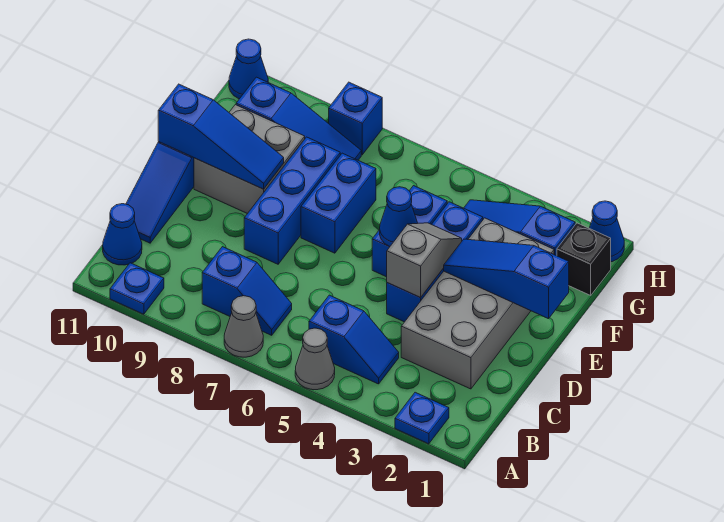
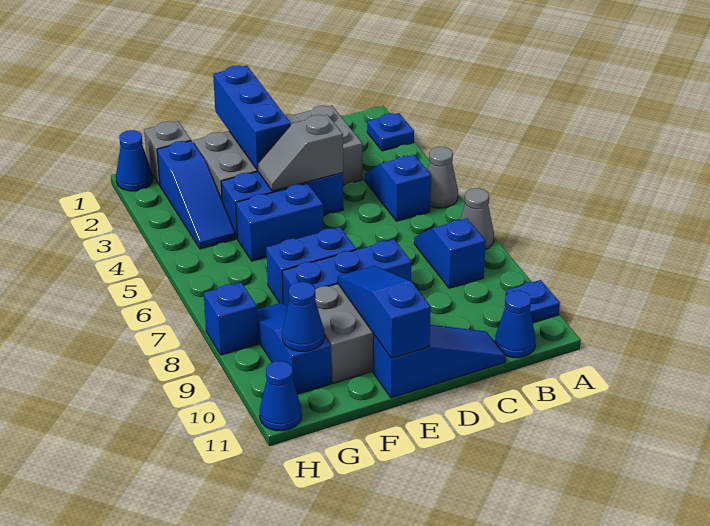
blue slope E1:E3 level 2 top 1 -> blue brick E1:E3 level 2
blue cone E5 level 2 -> blue cone G10 level 2
black brick G1 level 1 -> grey brick G1 level 1

